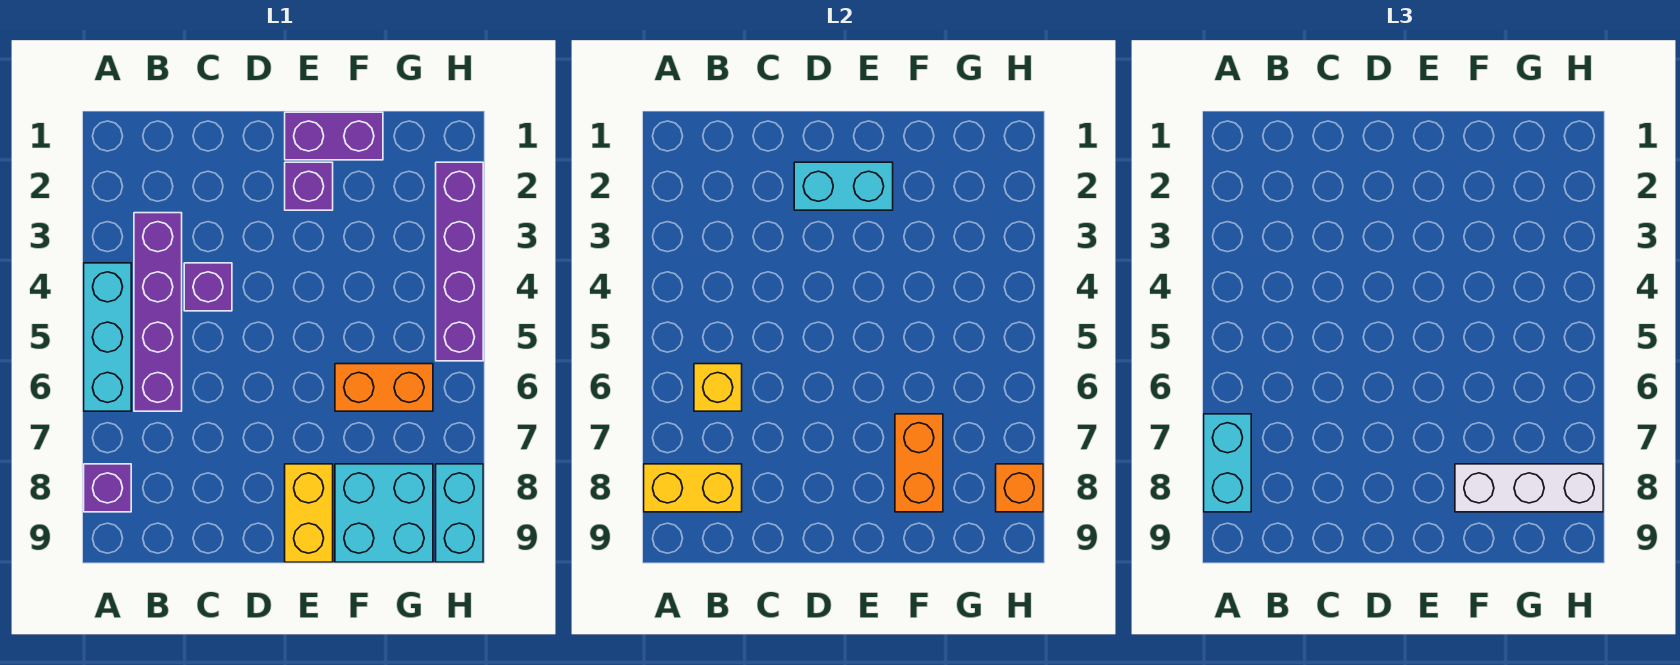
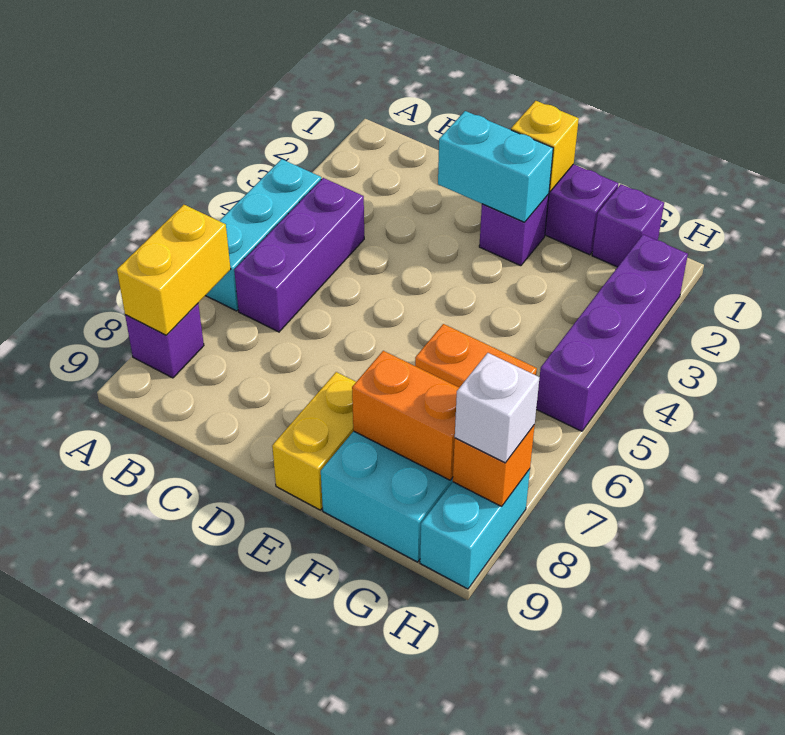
cyan brick A7:A8 level 3 -> none
yellow brick A8:B8 level 2 -> yellow brick A7:A8 level 2
purple brick B3:B6 level 1 -> purple brick B4:B6 level 1
yellow brick B6 level 2 -> yellow brick E1 level 2
purple brick C4 level 1 -> purple brick G1 level 1
orange brick F7:F8 level 2 -> orange brick F8:G8 level 2
white brick F8:H8 level 3 -> white brick H8 level 3

